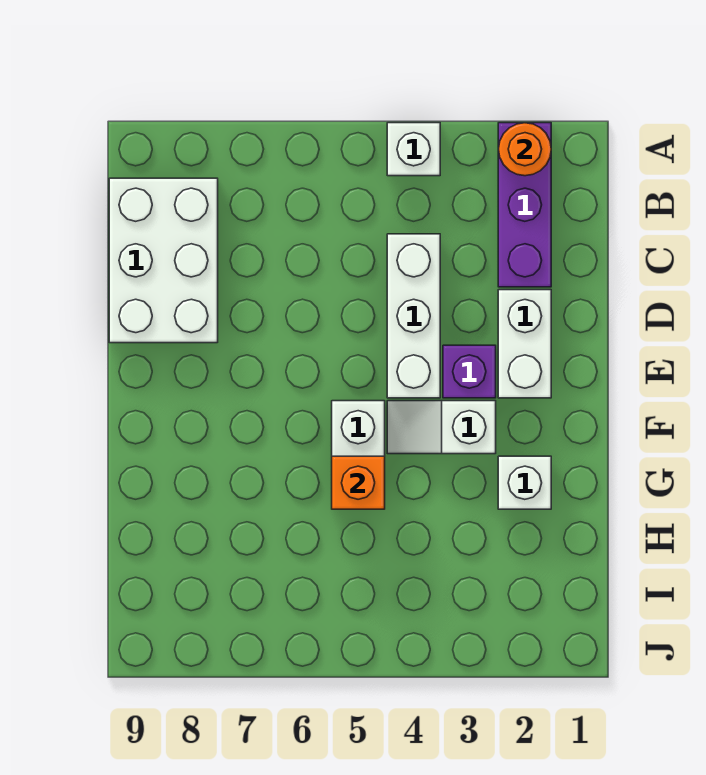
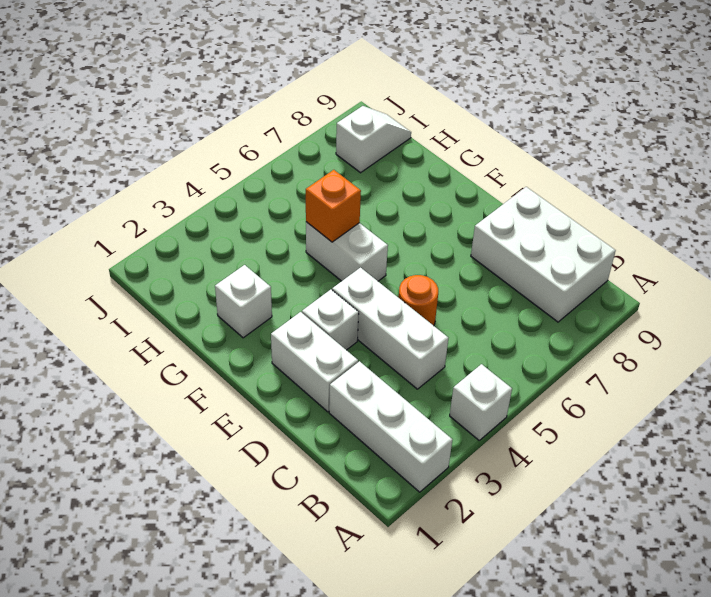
purple brick A2:C2 level 1 -> white brick A2:C2 level 1
orange round brick A2 level 2 -> orange round brick D5 level 1
purple brick E3 level 1 -> white brick E3 level 1
white slope F3:F4 level 1 top 3 -> white slope I8:I9 level 1 top 8

